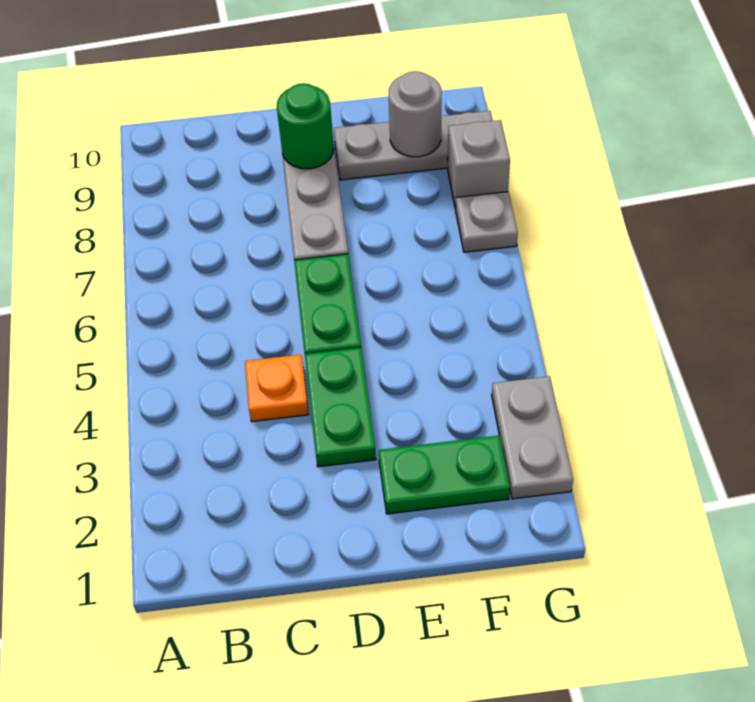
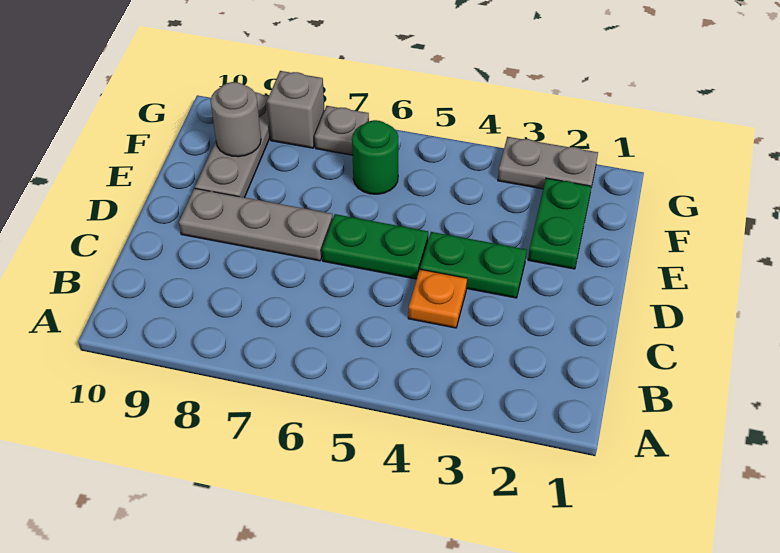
green round brick D9 level 2 -> green round brick F6 level 1

